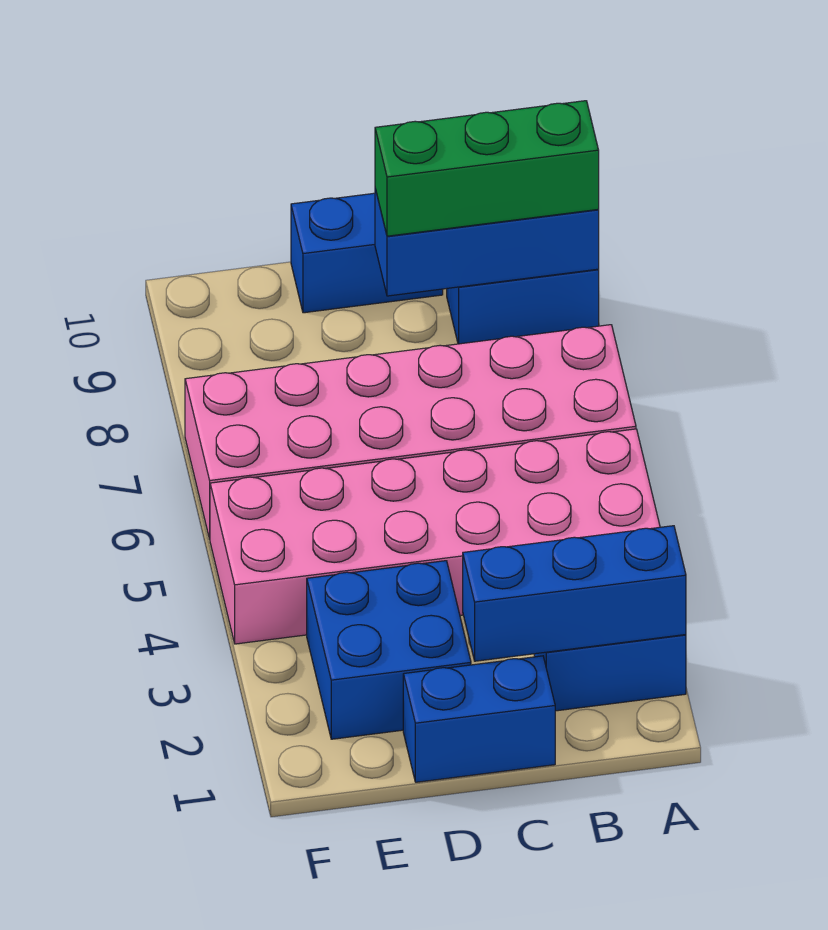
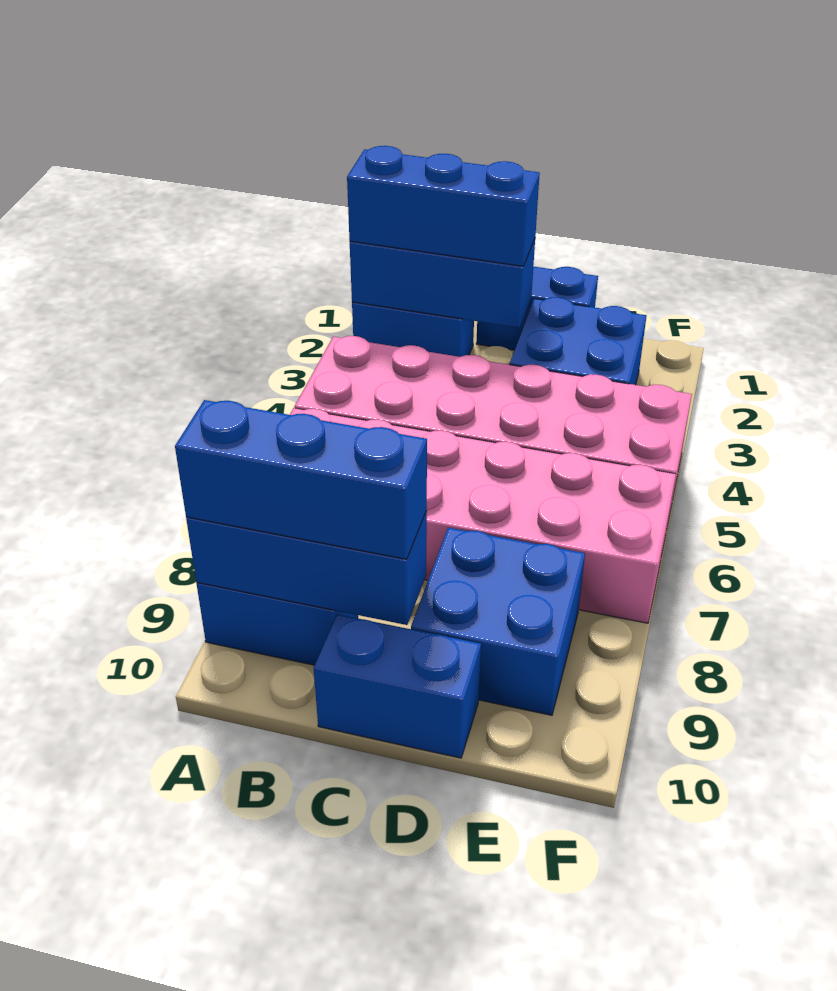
none -> blue brick A2:C2 level 3
green brick A9:C9 level 3 -> blue brick A9:C9 level 3
none -> blue brick D8:E9 level 1

